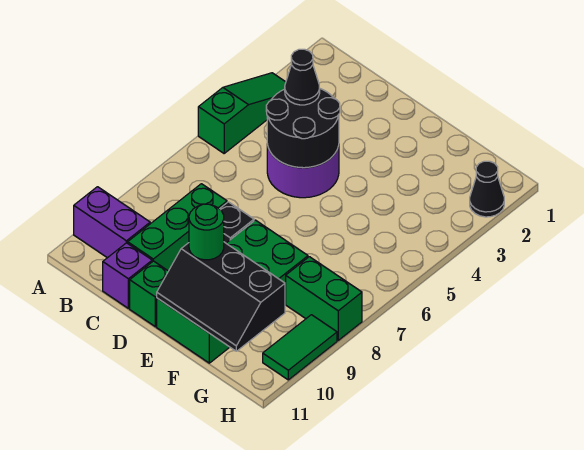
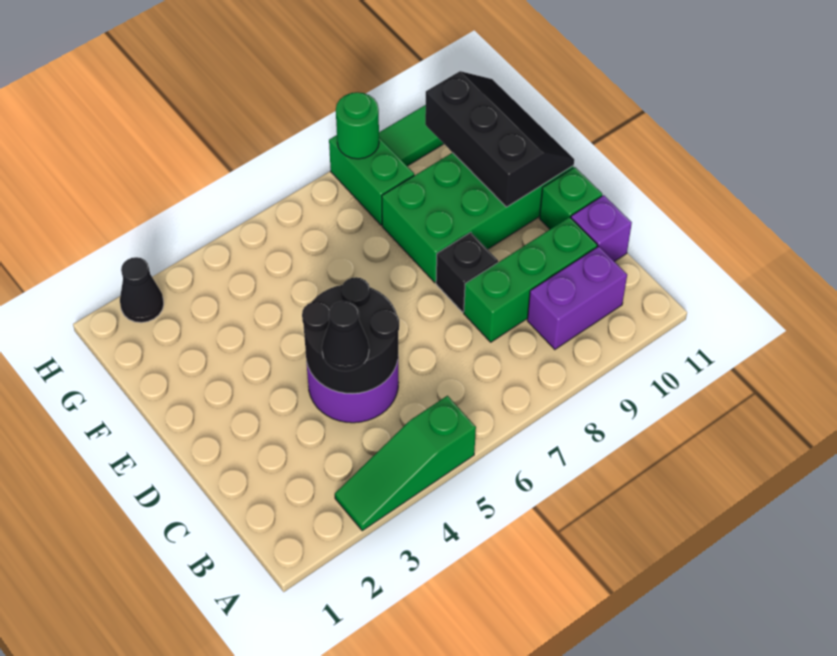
purple brick A10:B10 level 1 -> purple brick B9:B10 level 1
green round brick E10 level 3 -> green round brick H8 level 2

